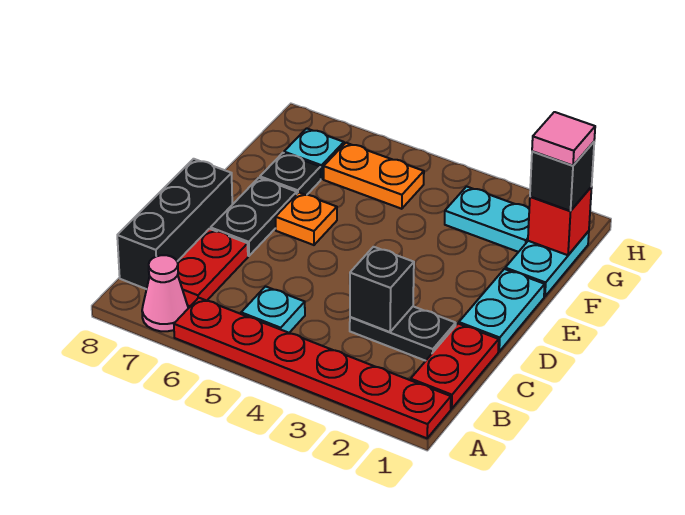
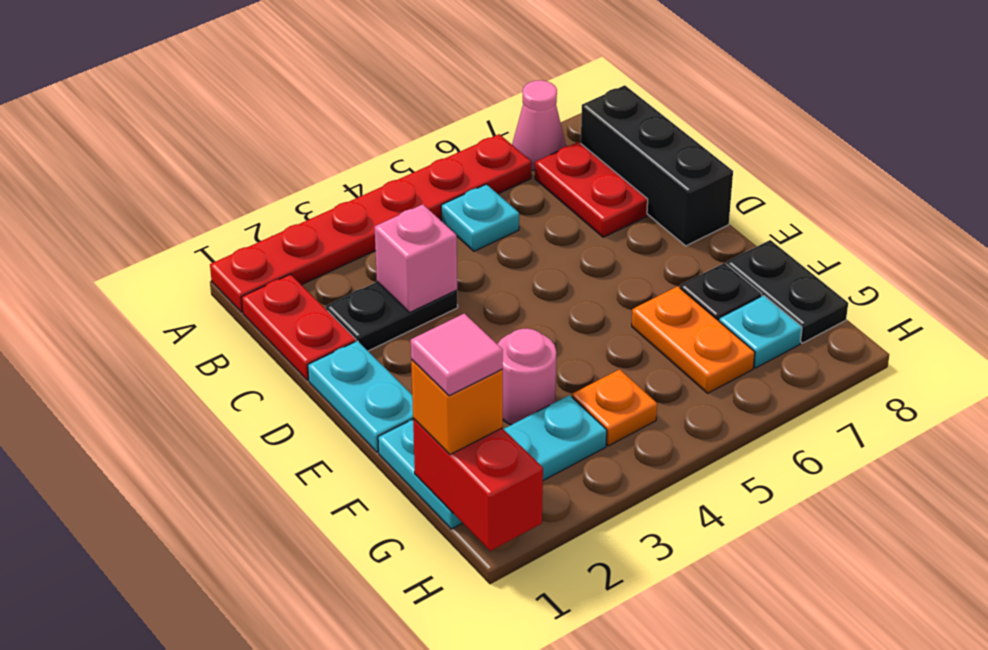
black brick C3 level 2 -> pink brick C3 level 2
black plate D7:E7 level 1 -> black plate F8:G8 level 1
orange plate E6 level 1 -> orange plate G4 level 1
none -> pink round brick F3 level 1
red brick G1 level 2 -> red brick G1:H1 level 2
black brick G1 level 3 -> orange brick G1 level 3
orange plate G5:G6 level 1 -> orange plate F6:G6 level 1

